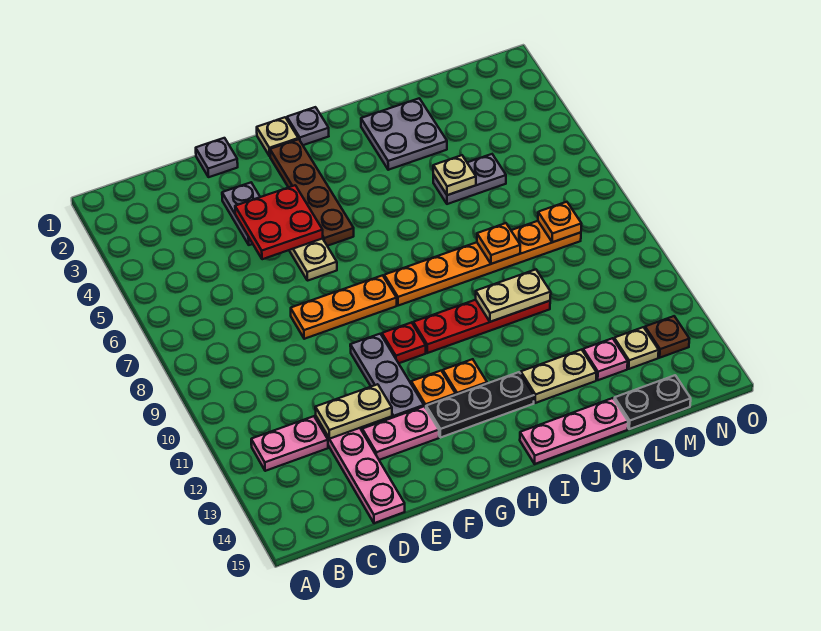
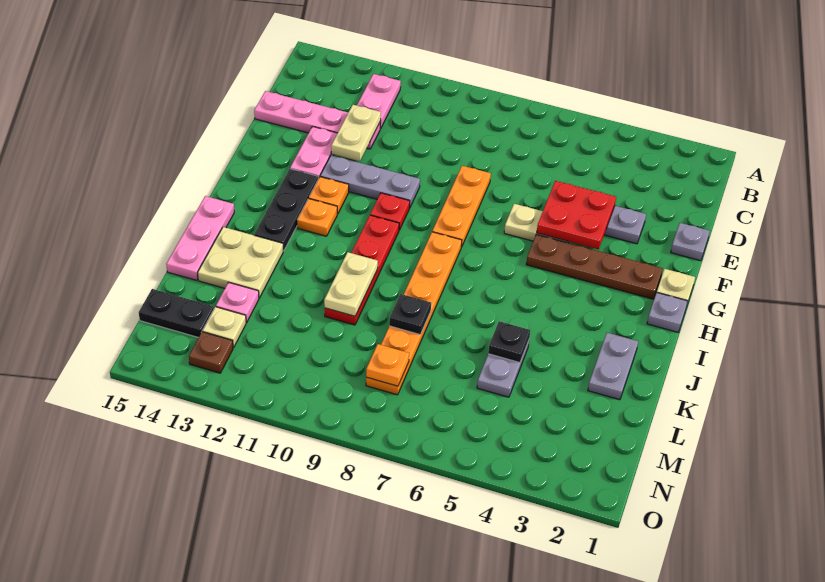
grey plate J2:K3 level 1 -> grey plate J2:K2 level 1
tan plate J13:K13 level 1 -> tan plate J13:K14 level 1
tan plate K5 level 2 -> black plate K5 level 2
orange plate K8 level 2 -> black plate K8 level 2
black plate L15:M15 level 1 -> black plate M14:M15 level 1

